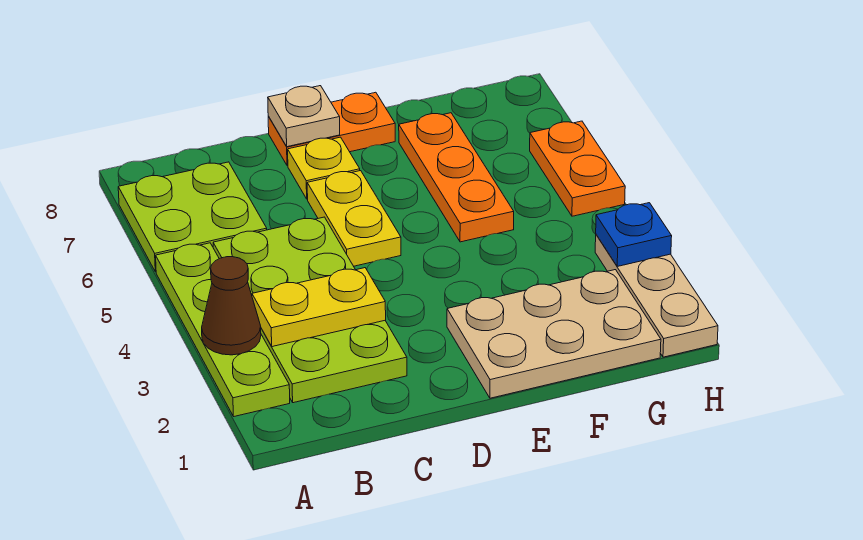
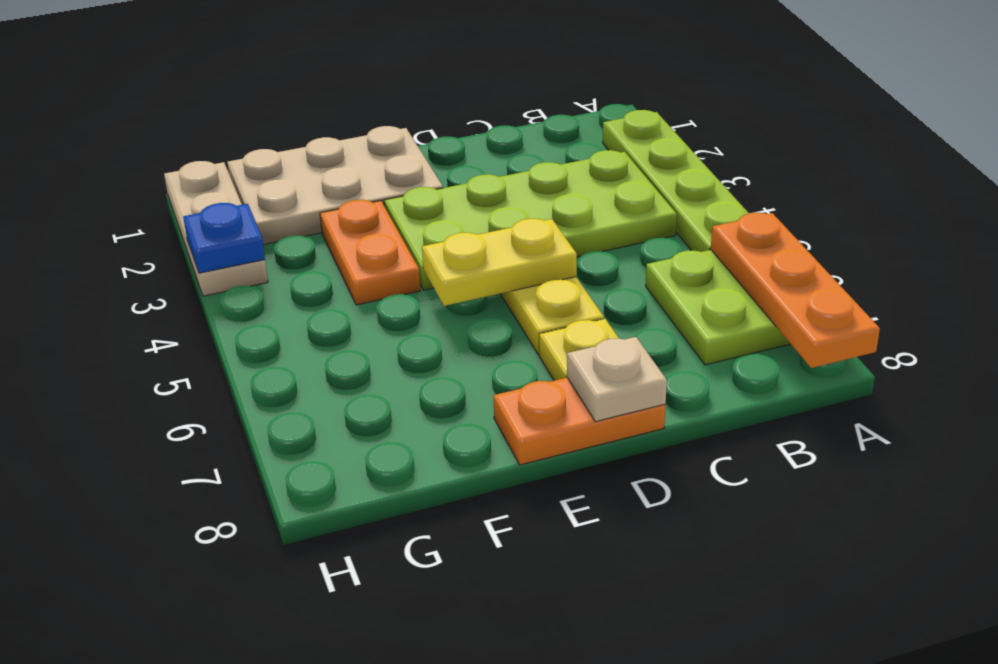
brown cone A3 level 2 -> none
lime plate B2:C5 level 1 -> lime plate B3:E4 level 1
yellow plate B3:C3 level 2 -> yellow plate D5:E5 level 2
orange plate F5:F7 level 1 -> orange plate A6:A8 level 2
orange plate H5:H6 level 1 -> orange plate F3:F4 level 1

